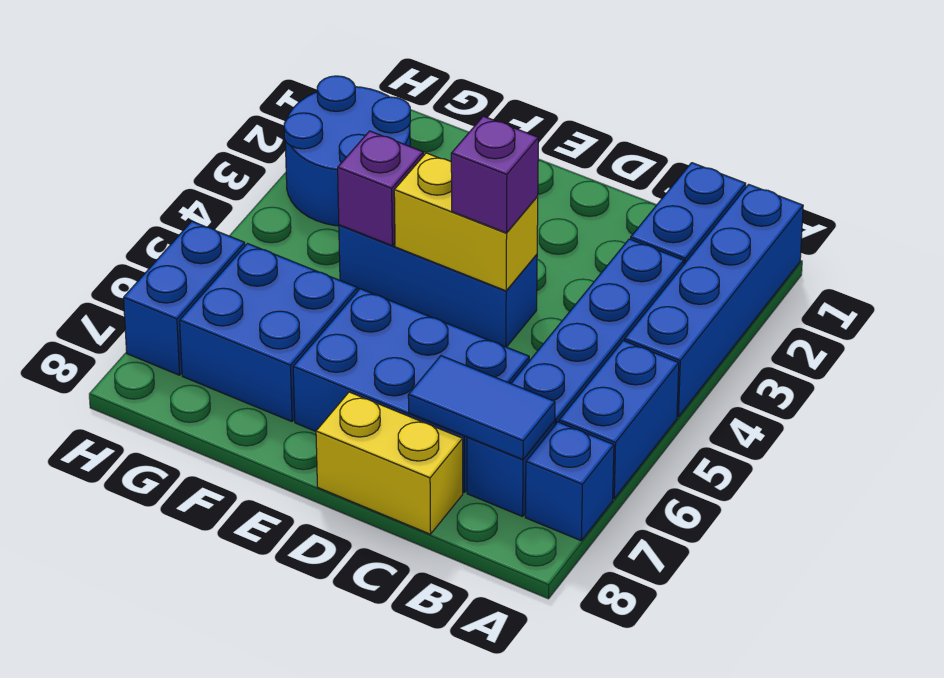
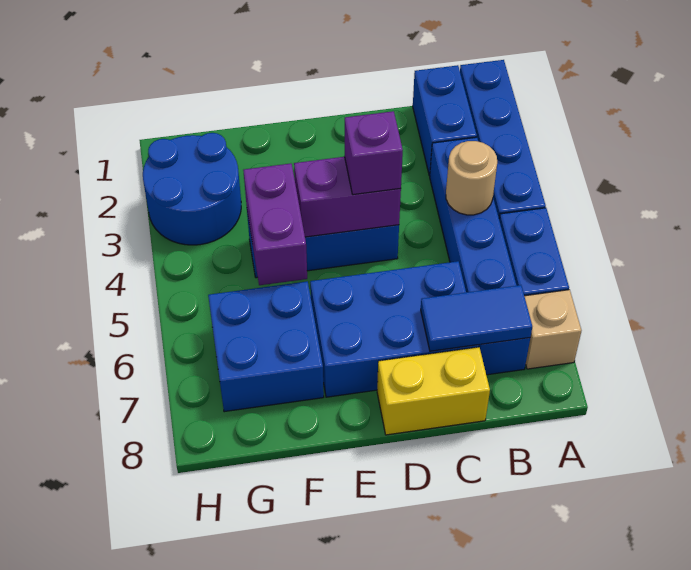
blue brick A7 level 1 -> tan brick A7 level 1
none -> tan round brick B4 level 2
yellow brick D4:E4 level 2 -> purple brick D4:E4 level 2
purple brick F4 level 2 -> purple brick F4:F5 level 2
blue brick H6:H7 level 1 -> none

